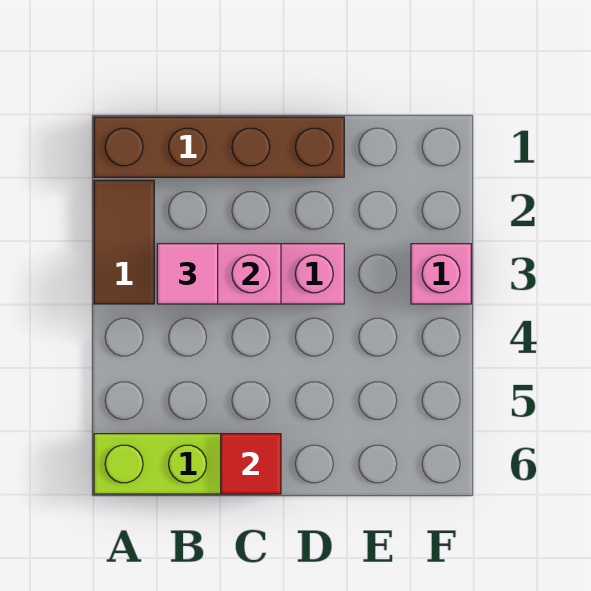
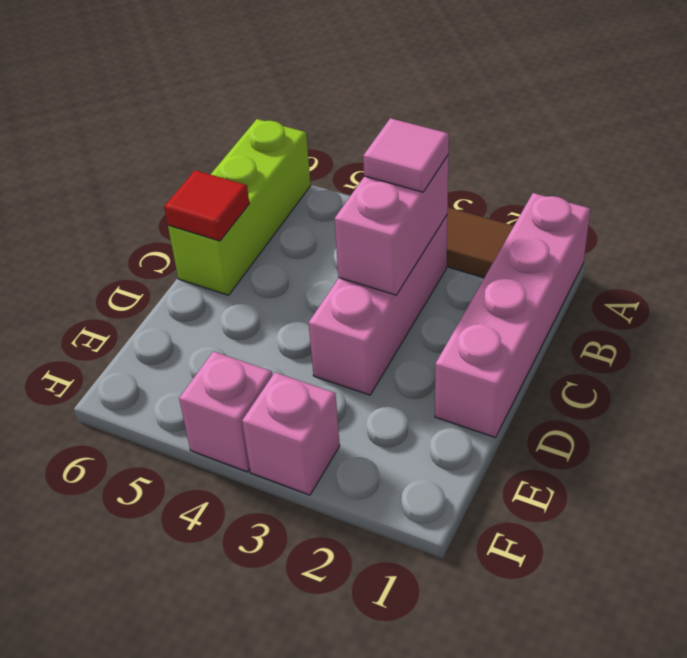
brown brick A1:D1 level 1 -> pink brick A1:D1 level 1
none -> pink brick F4 level 1

